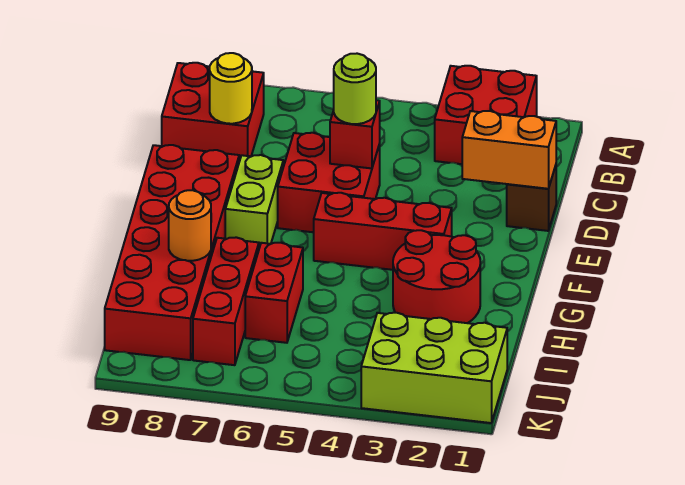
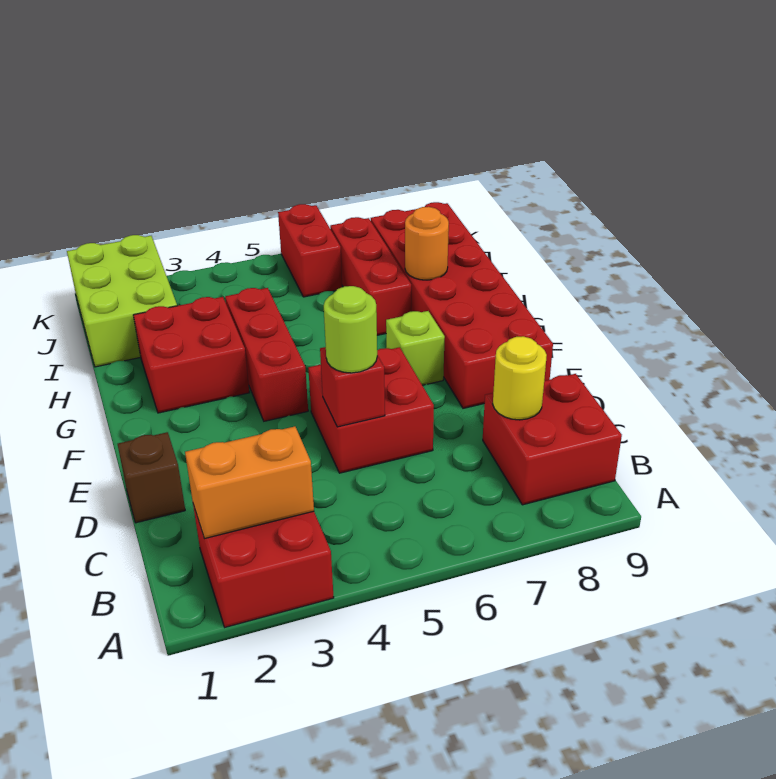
orange brick D1:D2 level 2 -> orange brick B2:B3 level 2
lime brick E7:F7 level 1 -> lime brick F7 level 1
red brick F3:F5 level 1 -> red brick F4:H4 level 1
red round brick G2:H3 level 1 -> red brick G2:H3 level 1
red brick H6:I6 level 1 -> red brick J6:K6 level 1
lime brick J1:K3 level 1 -> lime brick I1:K2 level 1

